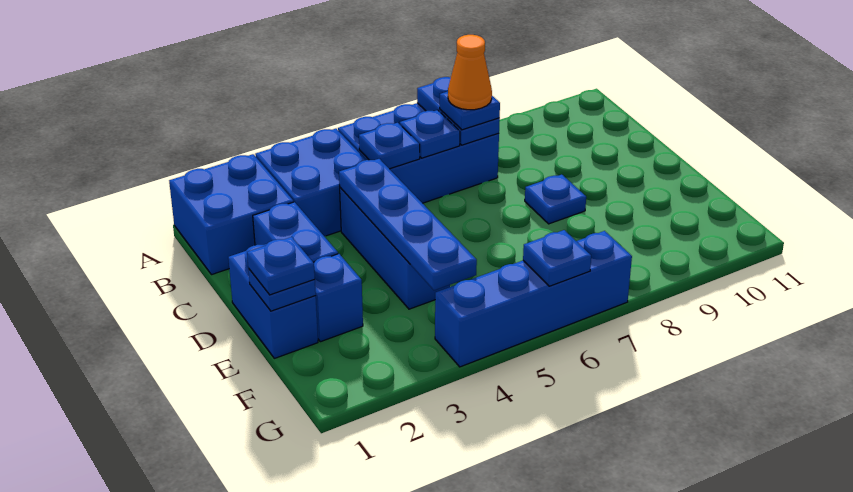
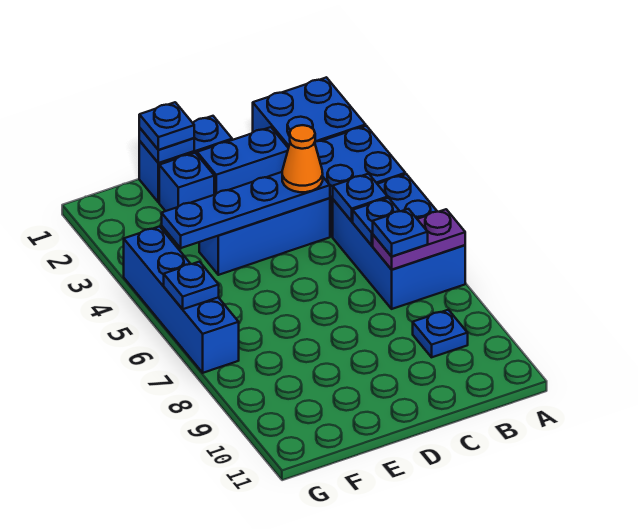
blue plate A7:B7 level 2 -> purple plate A7:B7 level 2
orange cone B7 level 4 -> orange cone C4 level 3
blue plate D8 level 1 -> blue plate B9 level 1

